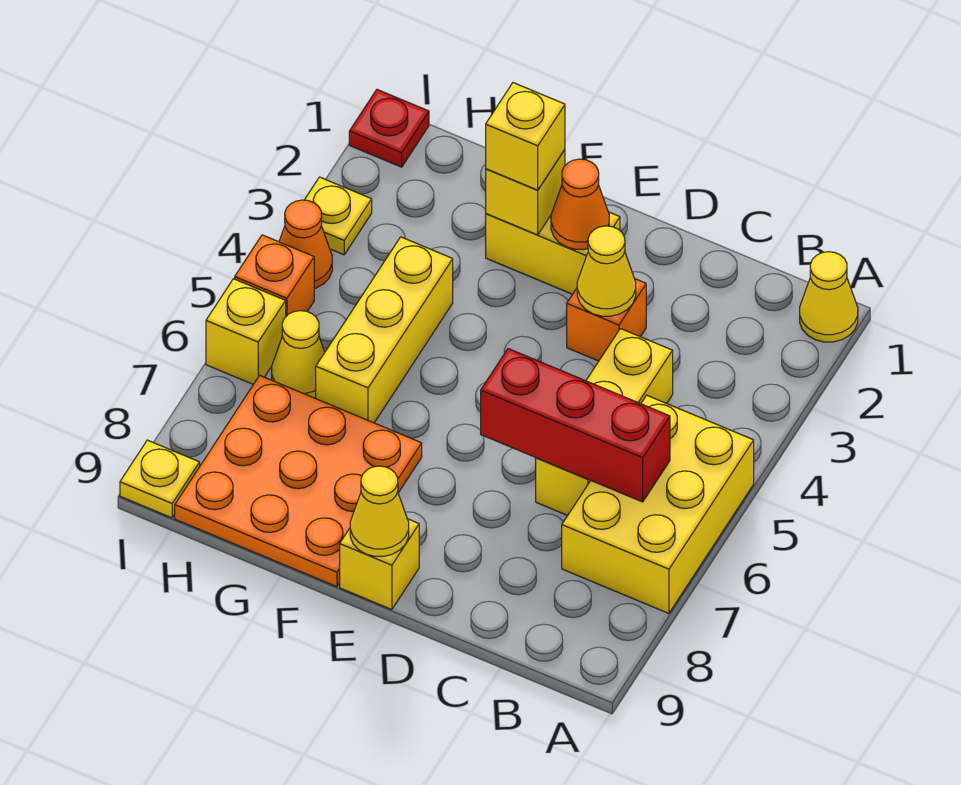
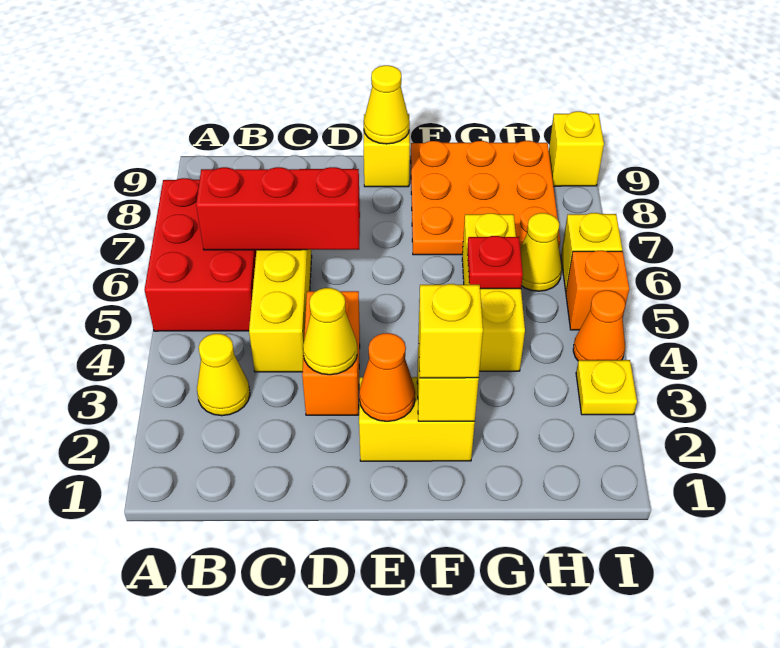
yellow cone A1 level 1 -> yellow cone B3 level 1
yellow brick A5:B7 level 1 -> red brick A5:B7 level 1
orange brick D3 level 1 -> orange brick D3:D4 level 1
red plate I1 level 1 -> red plate G5 level 2
yellow plate I9 level 1 -> yellow brick I9 level 1

